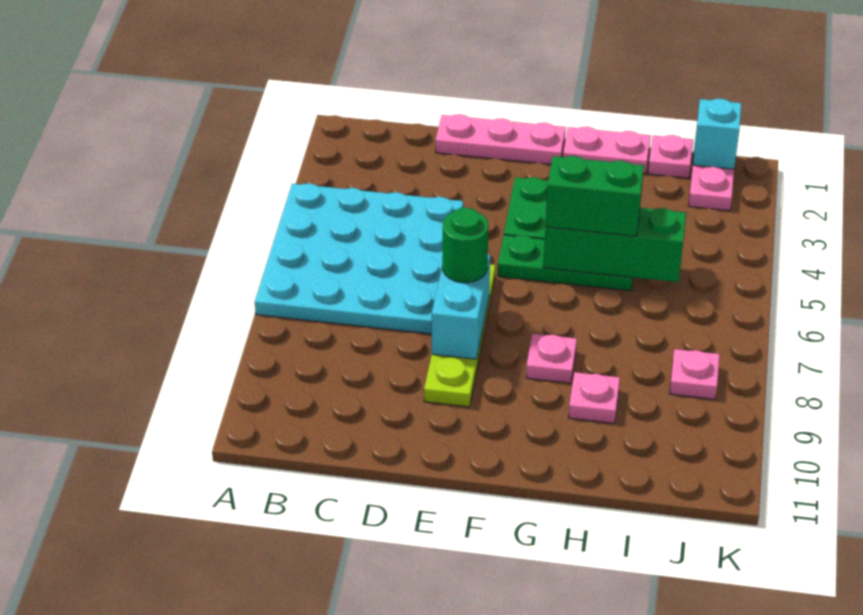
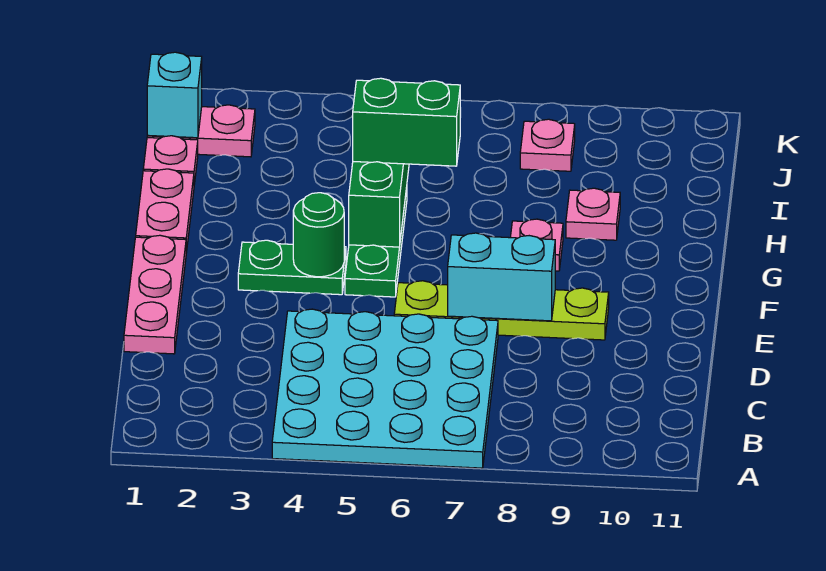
green round brick E7 level 3 -> green round brick F4 level 2
green brick G5:H5 level 3 -> green brick H5:H6 level 3

